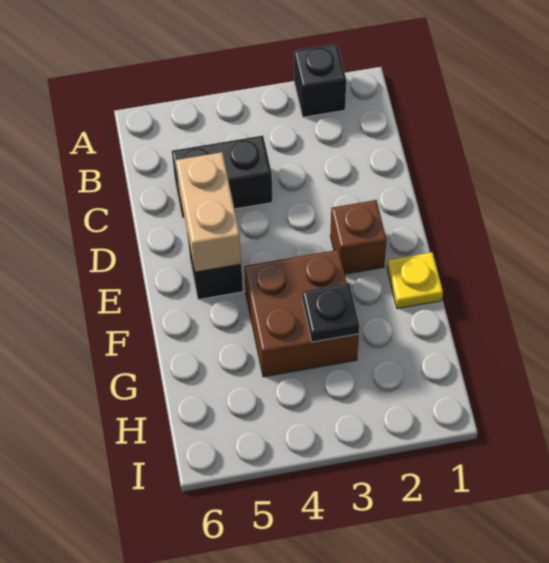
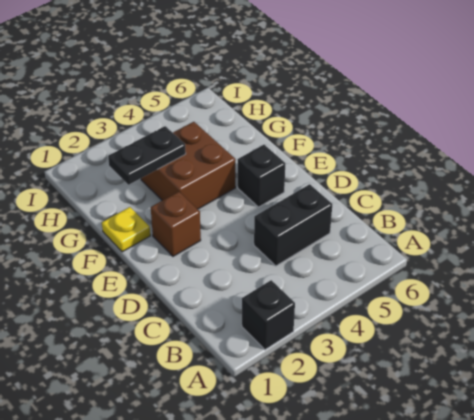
tan brick D5:E5 level 2 -> none
black plate G3 level 2 -> black plate G2:G3 level 2

